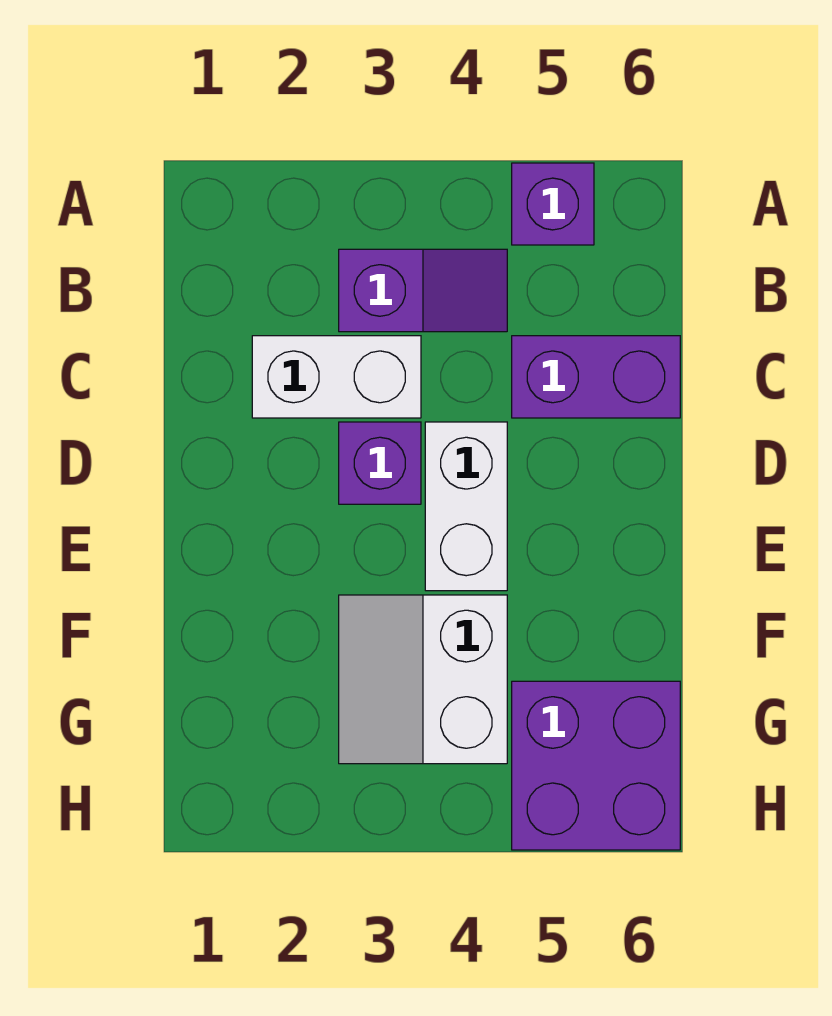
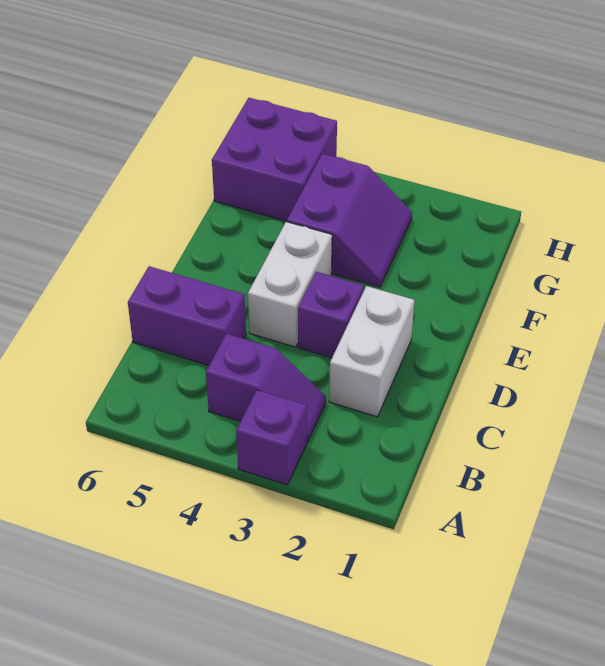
purple brick A5 level 1 -> purple brick A3 level 1
purple slope B3:B4 level 1 top 3 -> purple slope B3:B4 level 1 top 4
white brick C2:C3 level 1 -> white brick C2:D2 level 1
white slope F3:G4 level 1 top 4 -> purple slope F3:G4 level 1 top 4

